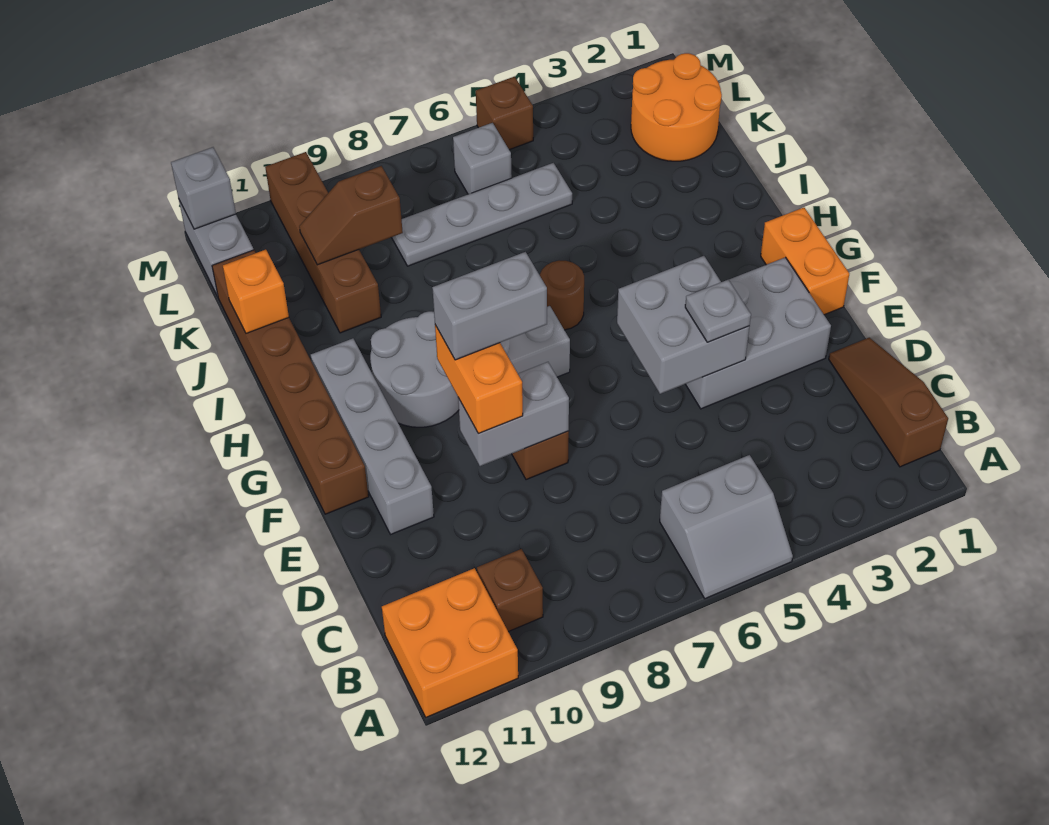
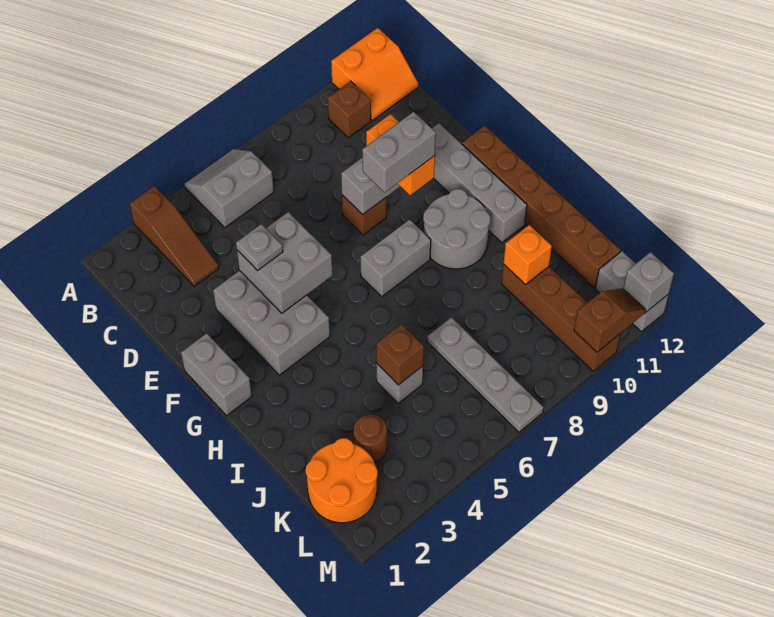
orange brick A11:B12 level 1 -> orange slope A11:B12 level 1 top A
brown slope B1:D1 level 1 top B -> brown slope A3:C3 level 1 top A
grey brick E2:F4 level 1 -> grey brick E3:G4 level 1
orange brick F1:G1 level 1 -> grey brick F1:G1 level 1
brown round brick H6 level 1 -> brown round brick K3 level 1
orange brick J12 level 2 -> orange brick J10 level 2
grey plate K5:K8 level 1 -> grey plate J7:M7 level 1
brown slope K9:K10 level 2 top 9 -> brown slope M10:M11 level 2 top 10
grey brick L6 level 1 -> grey brick J5 level 1
brown brick M5 level 1 -> brown brick J5 level 2

